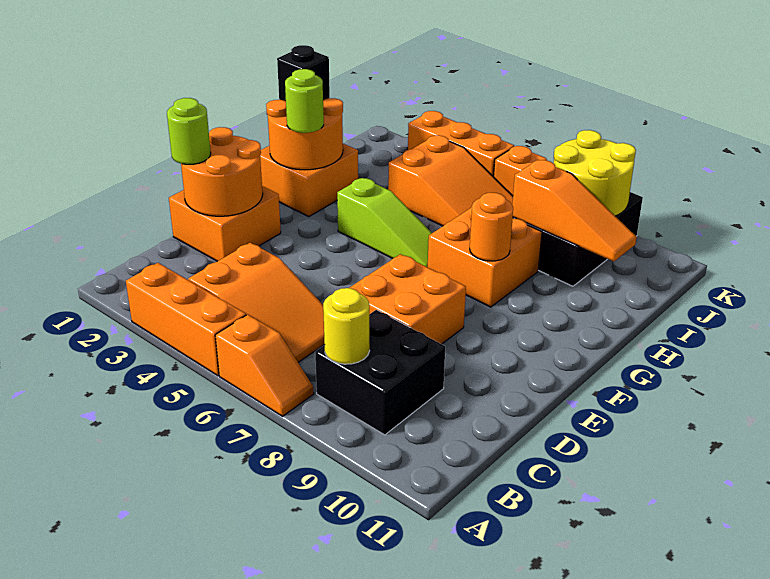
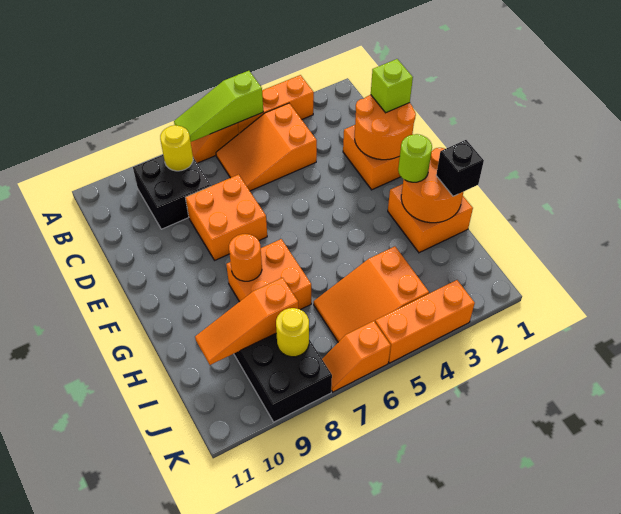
lime round brick D1 level 3 -> lime brick D1 level 3
lime slope G4:G6 level 1 top 4 -> lime slope A5:A7 level 2 top 5
yellow round brick J8:K9 level 2 -> yellow round brick J8 level 2

